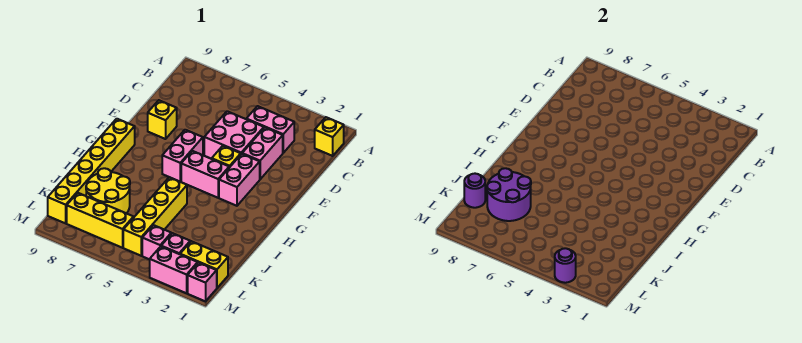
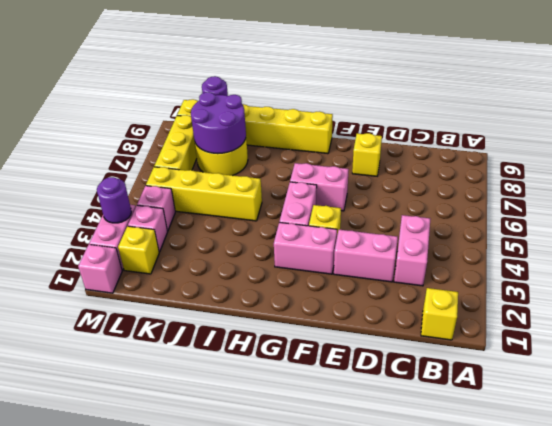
pink brick D4:E5 level 1 -> none
yellow brick L1:L2 level 1 -> yellow brick L2 level 1

